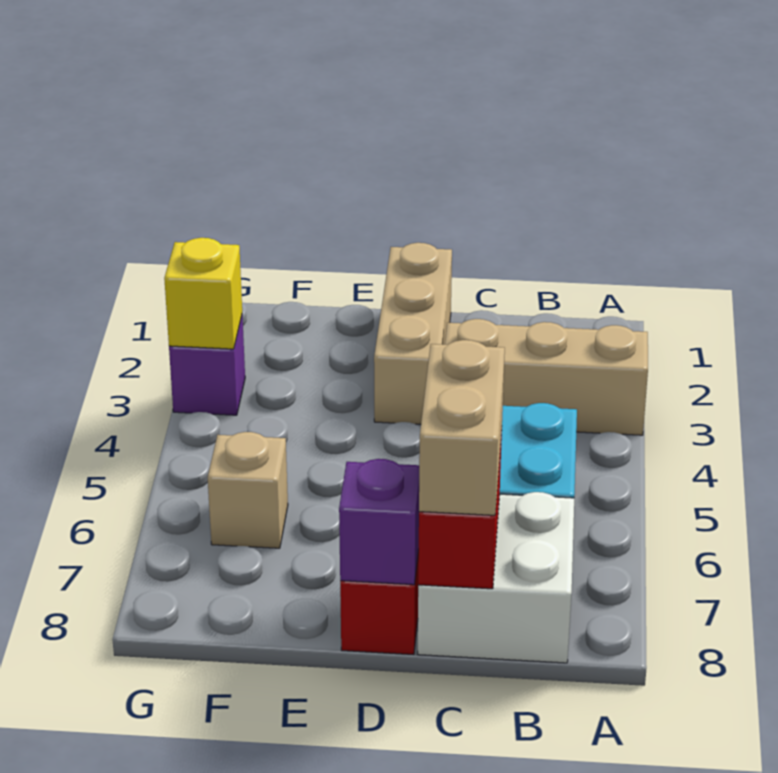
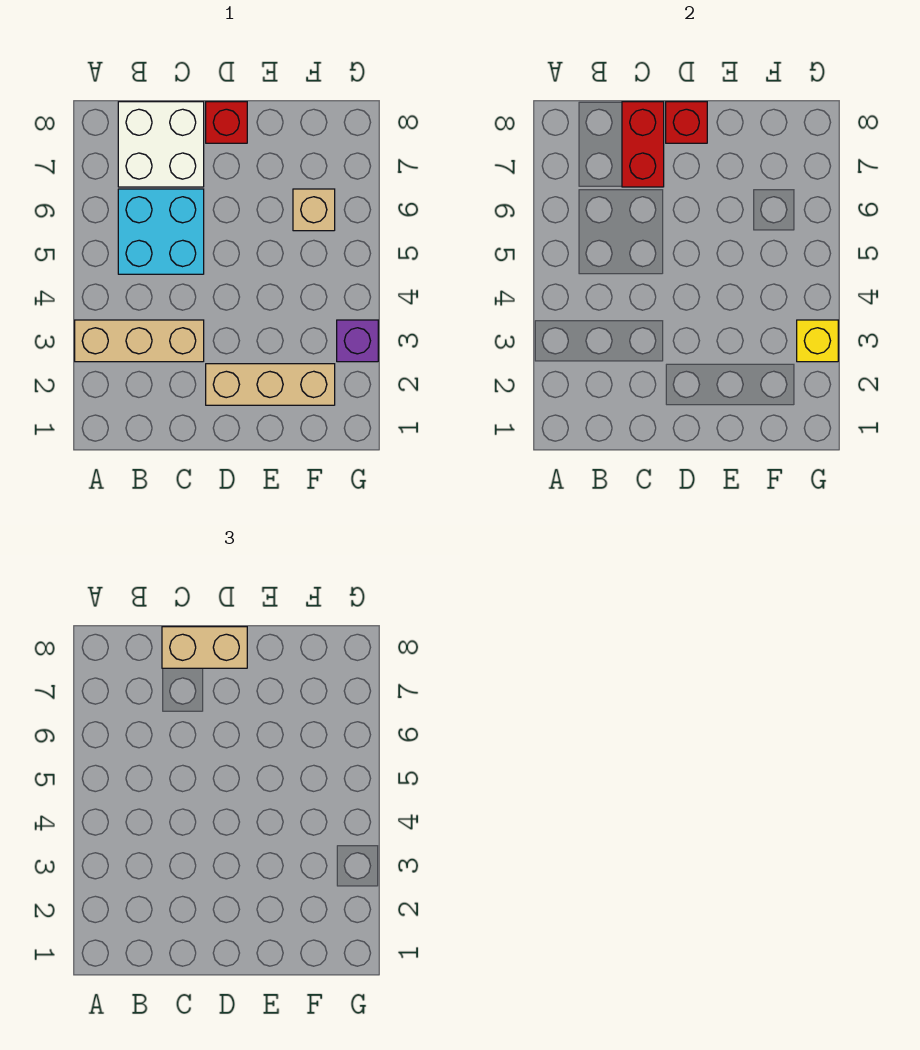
tan brick C7:C8 level 3 -> tan brick C8:D8 level 3
tan brick D1:D3 level 1 -> tan brick D2:F2 level 1
purple brick D8 level 2 -> red brick D8 level 2

